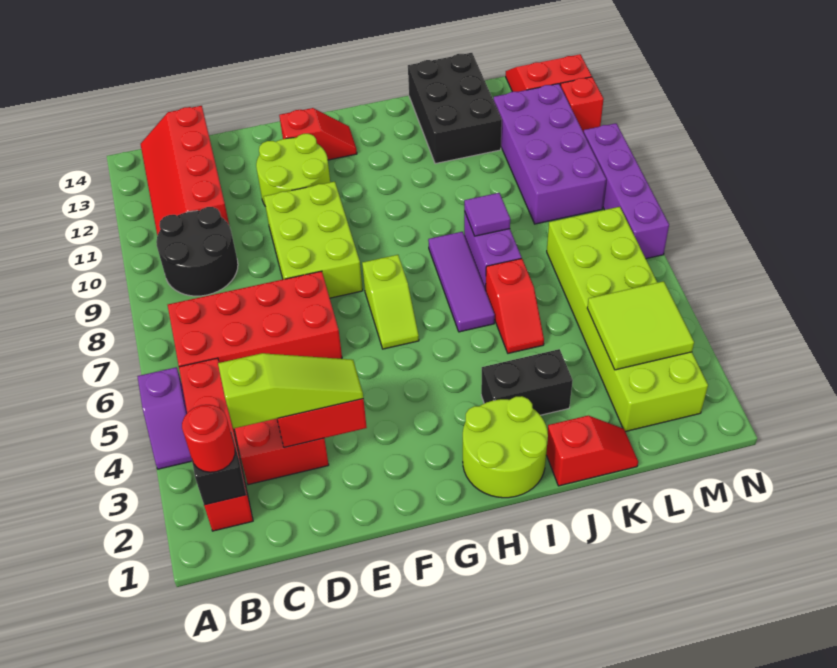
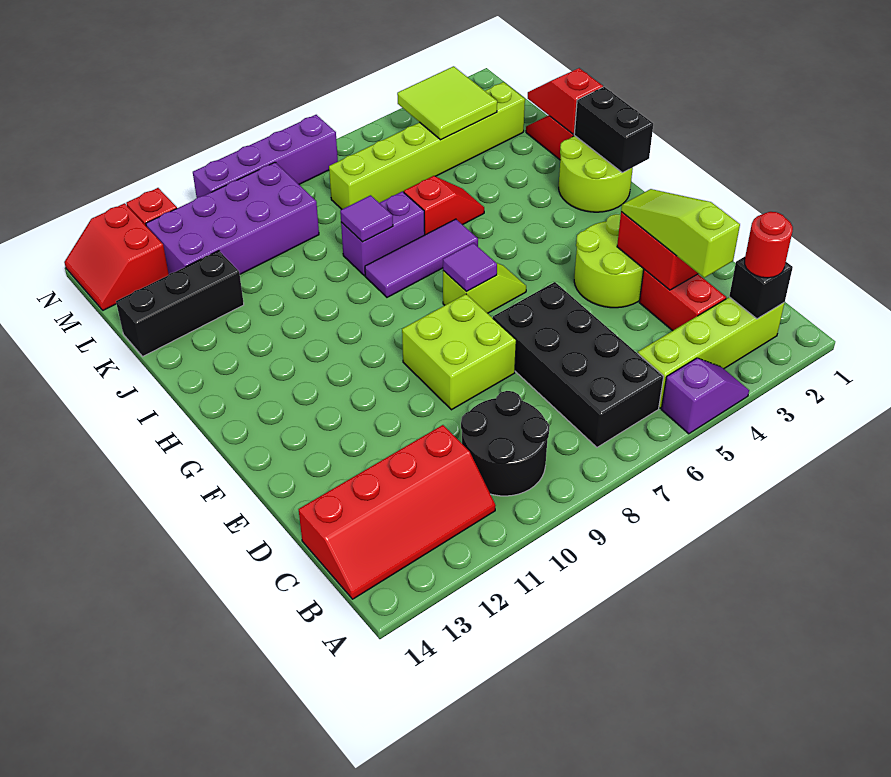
red brick B2:B5 level 1 -> lime brick B2:B5 level 1
red brick B6:E7 level 1 -> black brick B6:E7 level 1
lime brick E8:F10 level 1 -> lime brick E8:F9 level 1
lime round brick E11:F12 level 1 -> lime round brick E3:F4 level 1
red slope F13:G13 level 1 top F -> red slope J1:K1 level 2 top J
none -> purple tile G7 level 2
black brick I3:J3 level 1 -> black brick H1:I1 level 2
black brick J12:K14 level 1 -> black brick K12:K14 level 1
lime brick L2:M7 level 1 -> lime brick L2:L7 level 1

